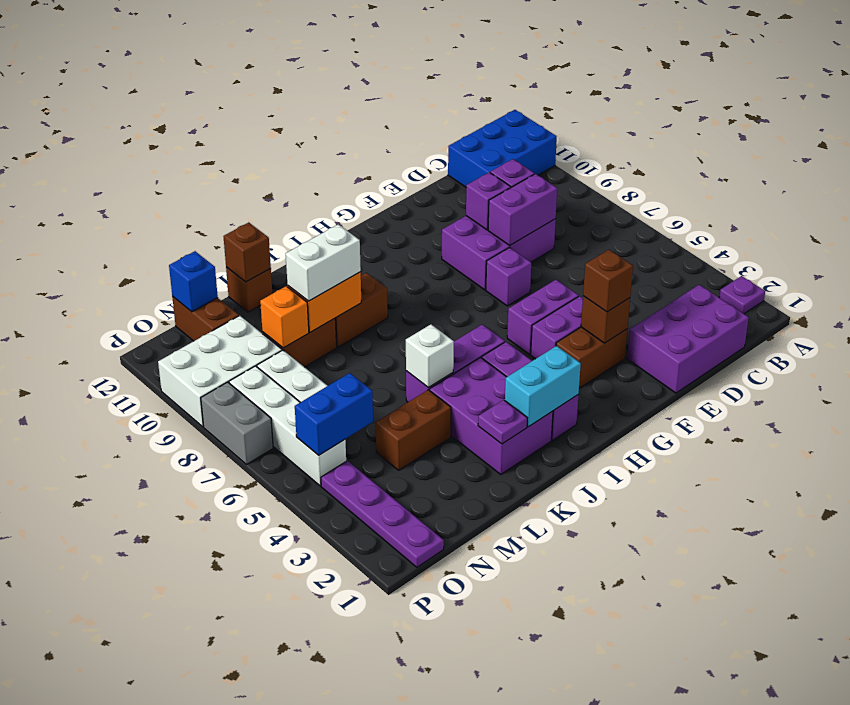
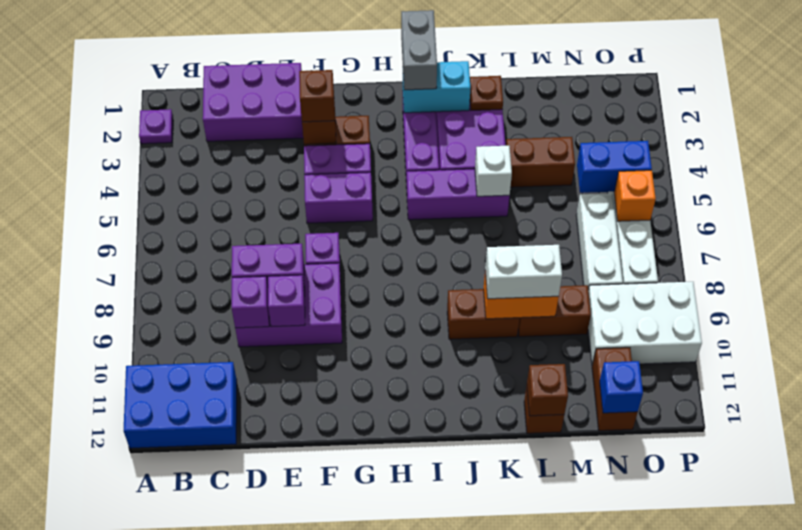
purple plate K2 level 2 -> brown plate K2 level 2
orange brick M9 level 2 -> orange brick O6 level 2
purple plate O1:O4 level 1 -> none
grey brick P7:P8 level 1 -> grey brick I1:I2 level 3

